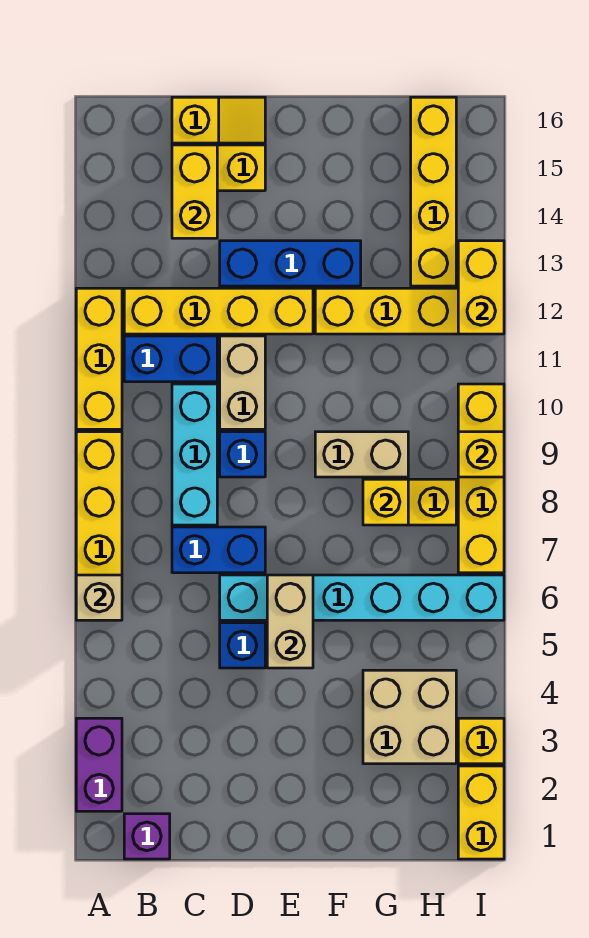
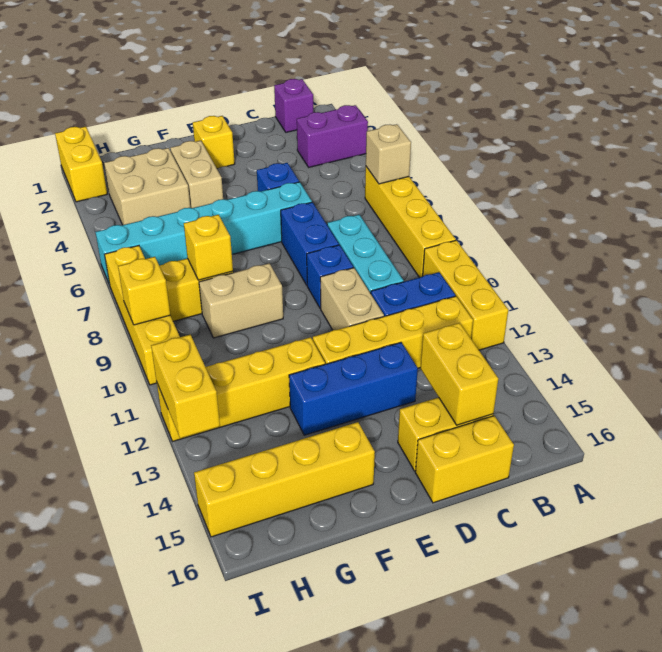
purple brick A2:A3 level 1 -> purple brick A3:B3 level 1
blue brick C7:D7 level 1 -> blue brick D7:D8 level 1
yellow slope C16:D16 level 1 top C -> yellow brick C16:D16 level 1
tan brick E5:E6 level 2 -> tan brick F3:F4 level 1
yellow brick H13:H16 level 1 -> yellow brick F15:I15 level 1
yellow brick I3 level 1 -> yellow brick E2 level 1

